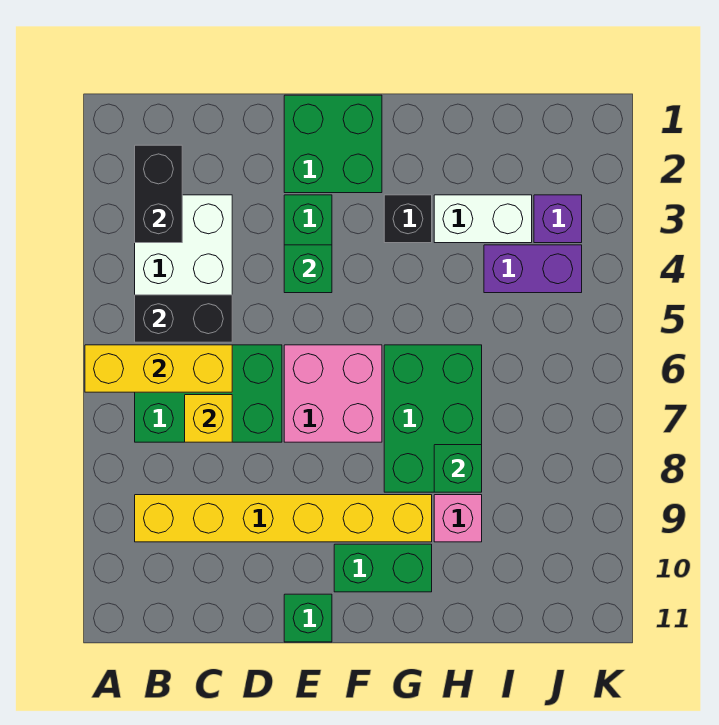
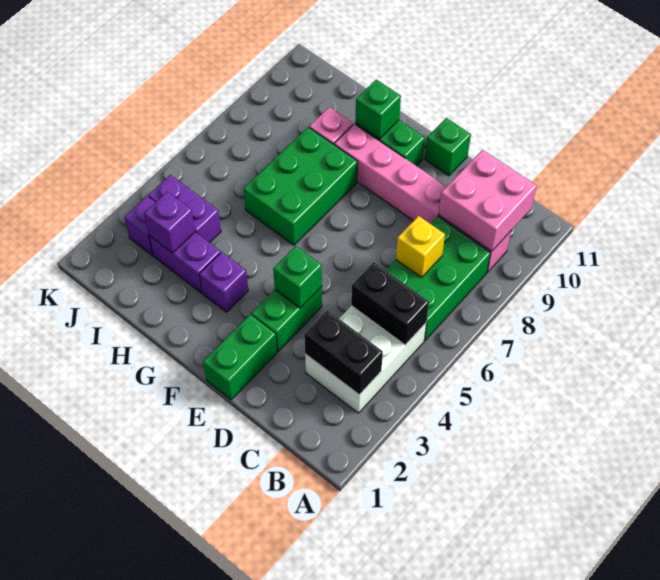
yellow brick A6:C6 level 2 -> none
black brick B2:B3 level 2 -> black brick B3:C3 level 2
green brick B6:D7 level 1 -> green brick B6:C8 level 1
yellow brick B9:G9 level 1 -> pink brick B9:G9 level 1
green brick E1:F2 level 1 -> green brick E1:E2 level 1
pink brick E6:F7 level 1 -> pink brick B9:C10 level 2
black brick G3 level 1 -> purple brick G3 level 1
white brick H3:I3 level 1 -> purple brick H3:I3 level 1
green brick H8 level 2 -> green brick G10 level 2
none -> purple brick I3 level 2

